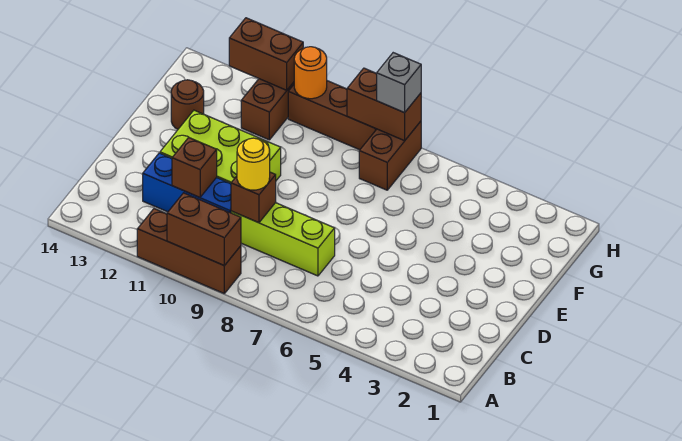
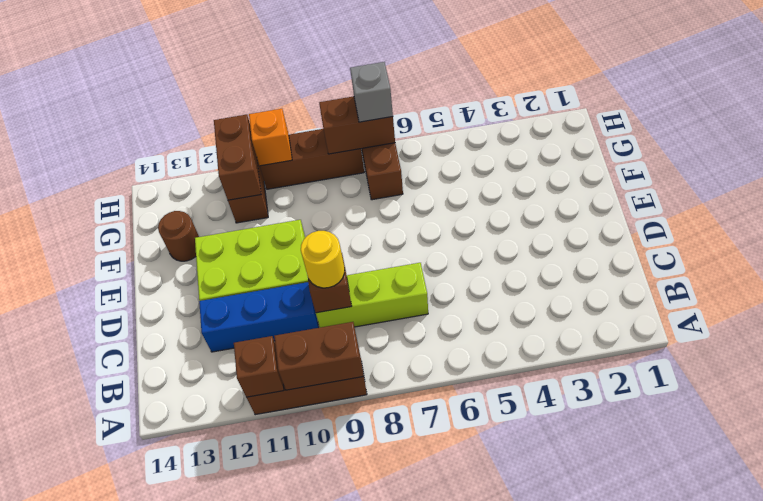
brown brick C11 level 2 -> brown brick A11 level 2
orange round brick H10 level 2 -> orange brick H10 level 2
brown brick H11:H12 level 2 -> brown brick G11:H11 level 2

